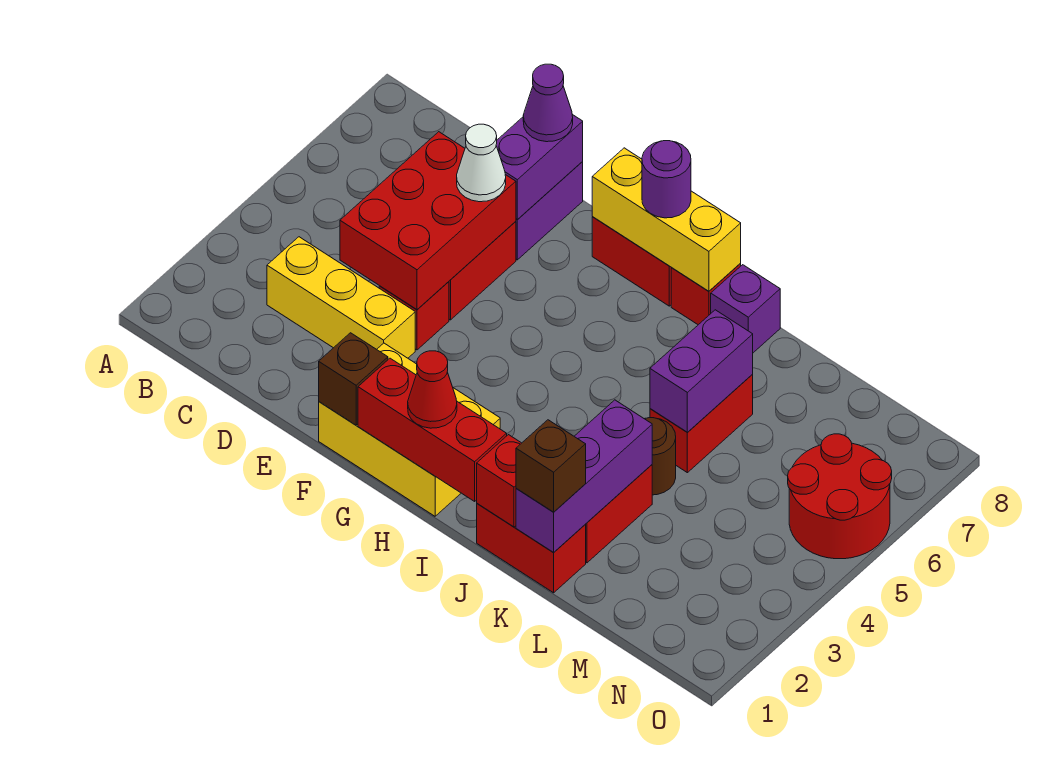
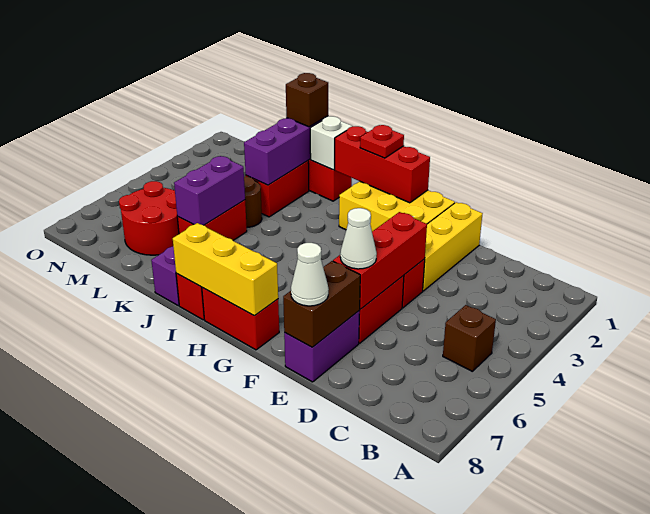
yellow brick C3:E3 level 1 -> yellow brick E1:E3 level 1
red brick D4:E6 level 2 -> red brick E4:E6 level 2
purple brick E7:E8 level 2 -> brown brick E7:E8 level 2
purple cone E8 level 3 -> white cone E8 level 3
brown brick F1 level 2 -> brown brick B5 level 1
red cone H1 level 3 -> red plate H1 level 3
purple round brick H8 level 3 -> none
red brick J1 level 2 -> white brick J1 level 2
red round brick N5:O6 level 1 -> red round brick L6:M7 level 1

